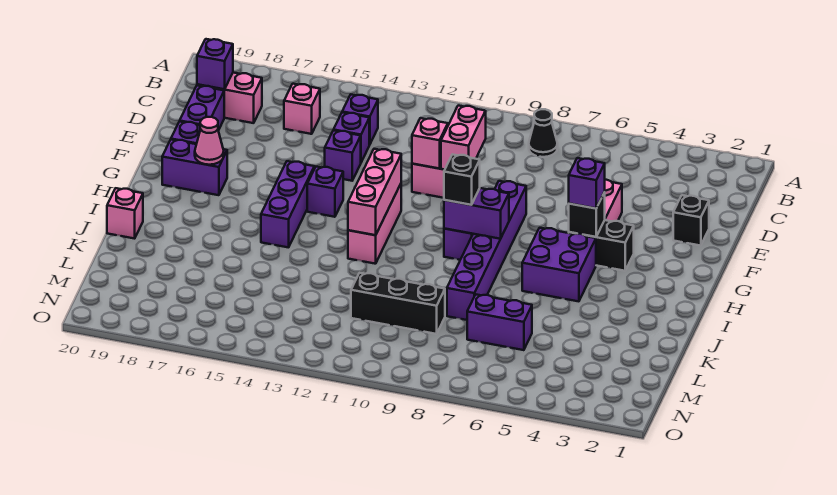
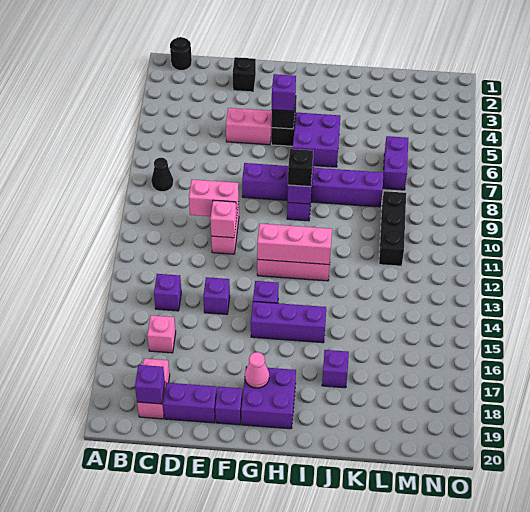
none -> black round brick B1 level 1
purple brick D14 level 1 -> purple brick J17 level 1
purple brick G18:G19 level 1 -> purple brick G18:H19 level 1
pink brick J20 level 1 -> none

